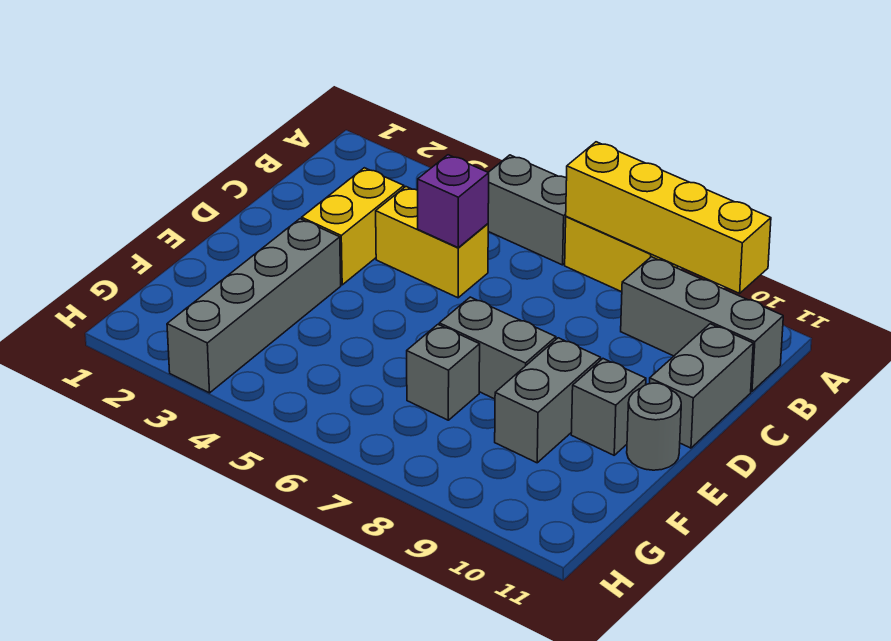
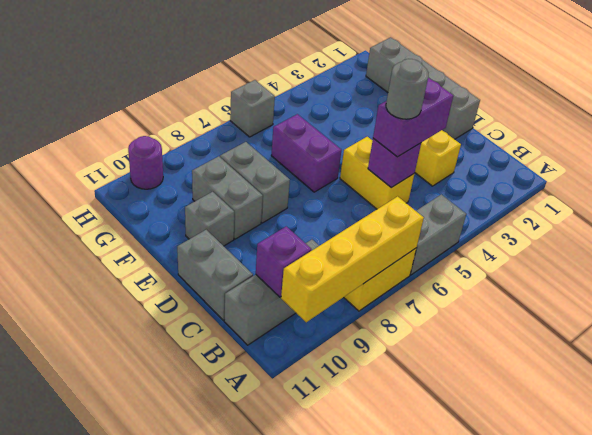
none -> purple brick B10 level 2
yellow brick C4:C5 level 1 -> yellow brick C5:D5 level 1
none -> purple brick C4:C5 level 3
grey brick E3:H3 level 1 -> grey brick D1:G1 level 1
none -> purple brick E6:F6 level 1
grey brick E7:E8 level 1 -> grey brick E8:F8 level 1
grey round brick E11 level 1 -> grey round brick C5 level 4
grey brick F7 level 1 -> grey brick H6 level 1
none -> purple round brick H10 level 1

